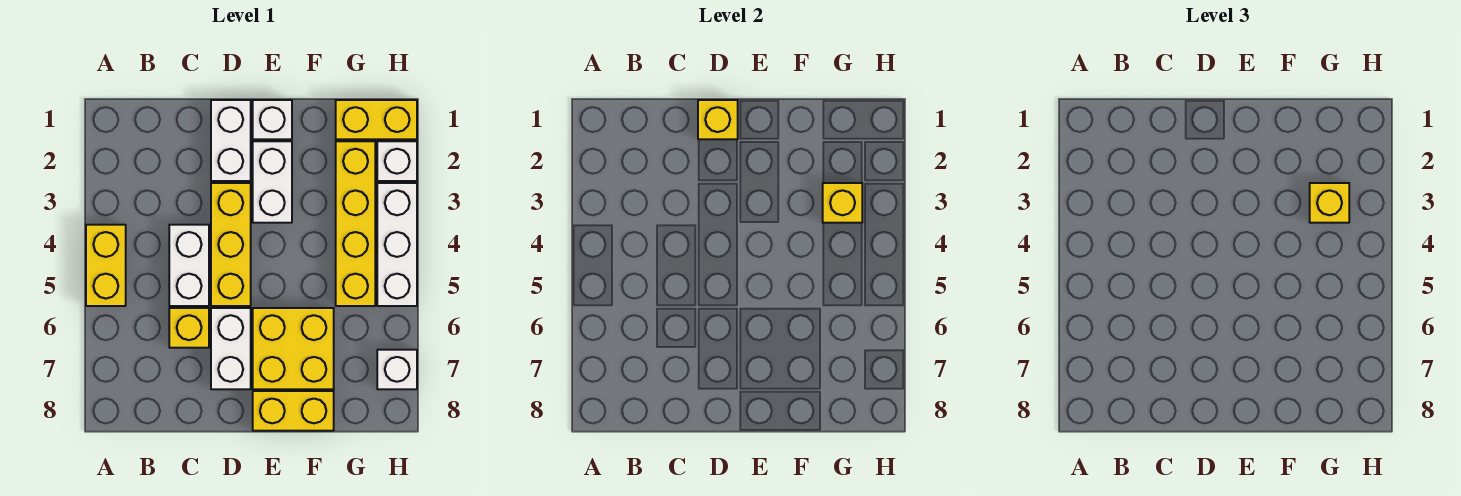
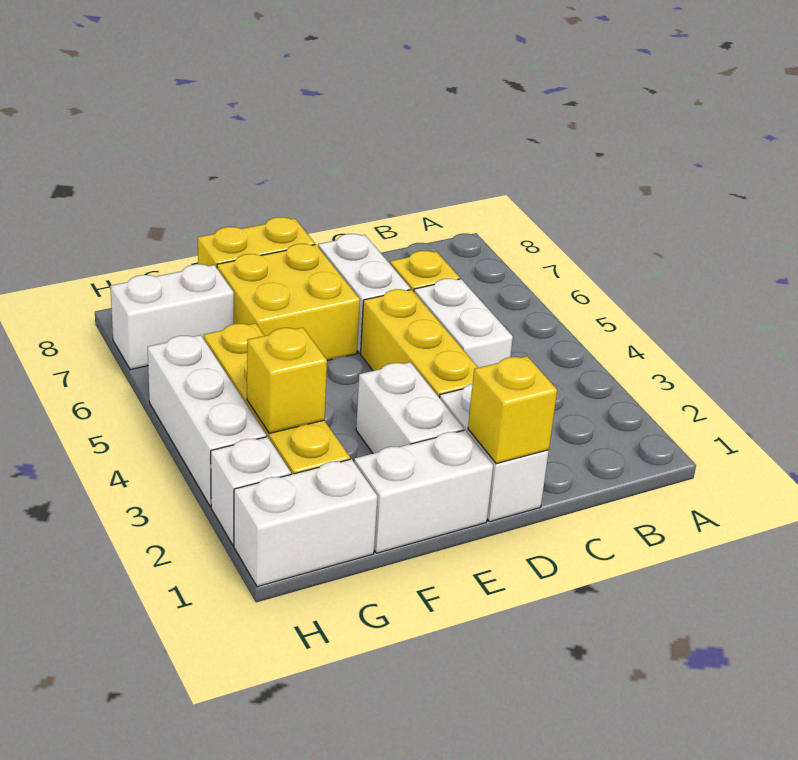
yellow brick A4:A5 level 1 -> none
white brick E1 level 1 -> white brick E1:F1 level 1
yellow brick G1:H1 level 1 -> white brick G1:H1 level 1
yellow brick G3 level 3 -> none
white brick H7 level 1 -> white brick G7:H7 level 1

